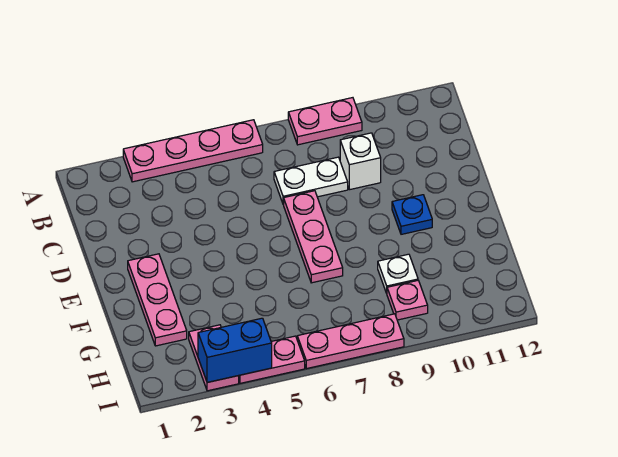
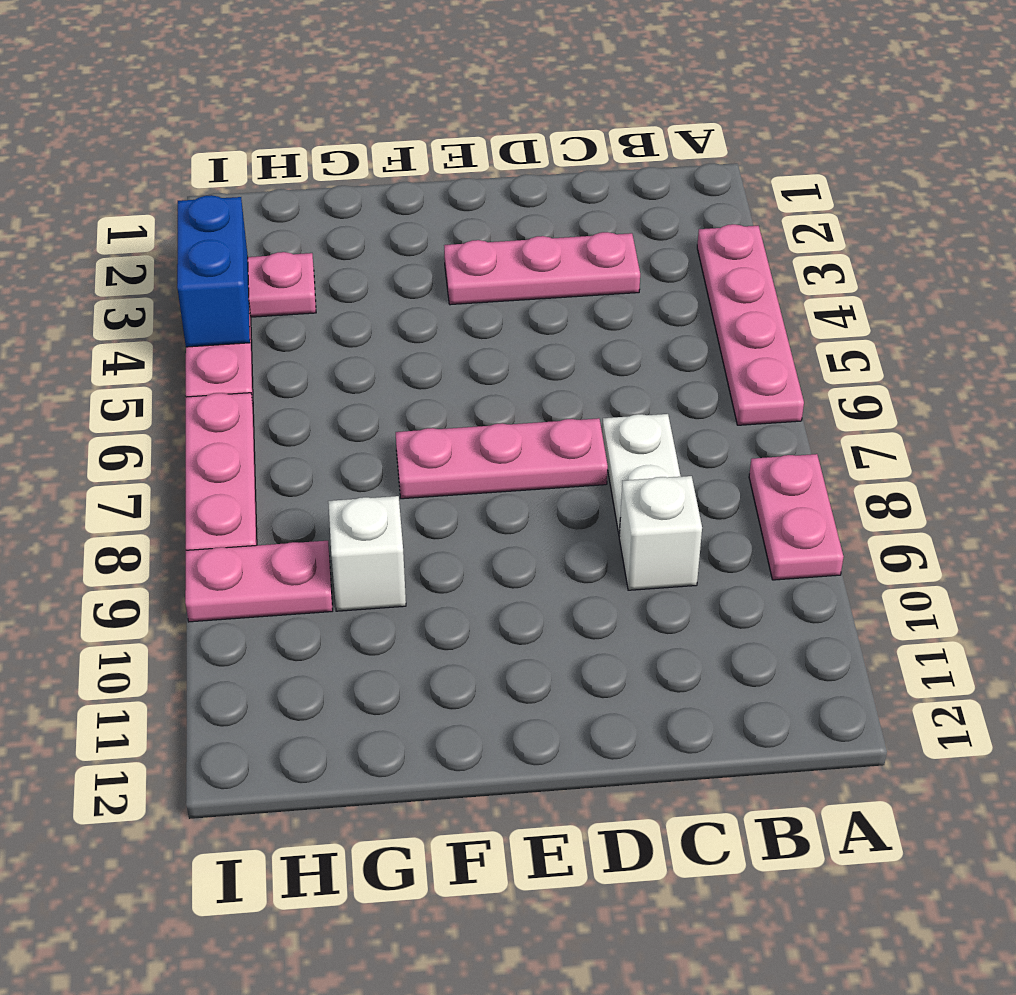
pink plate E2:G2 level 1 -> pink plate C3:E3 level 1
blue plate E10 level 1 -> none
white plate G9 level 1 -> white brick G9 level 1
pink plate H9 level 1 -> pink plate H9:I9 level 1

